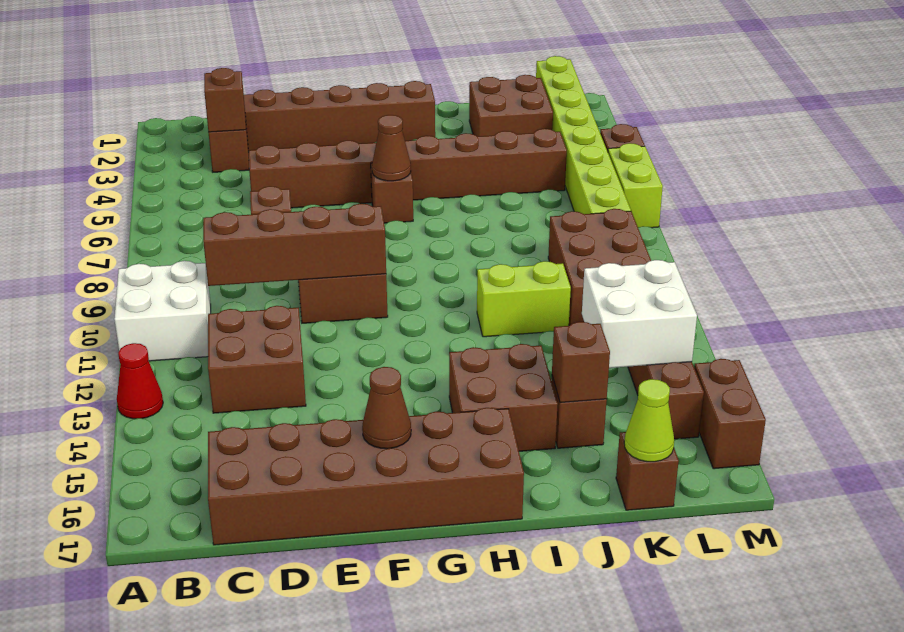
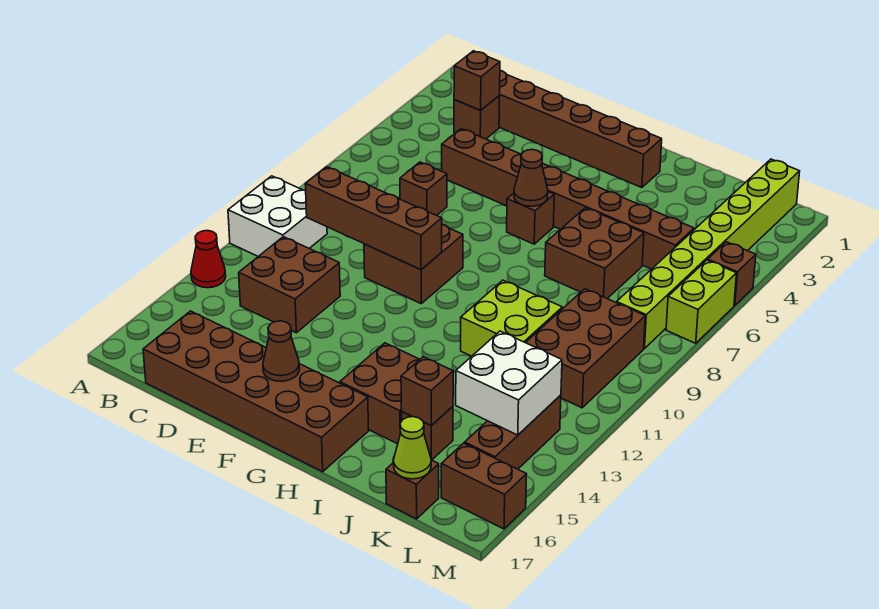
lime brick I11:J11 level 1 -> lime brick I10:J11 level 1
brown brick J2:K3 level 1 -> brown brick I6:J7 level 1
brown brick M15:M16 level 1 -> brown brick L16:M16 level 1

